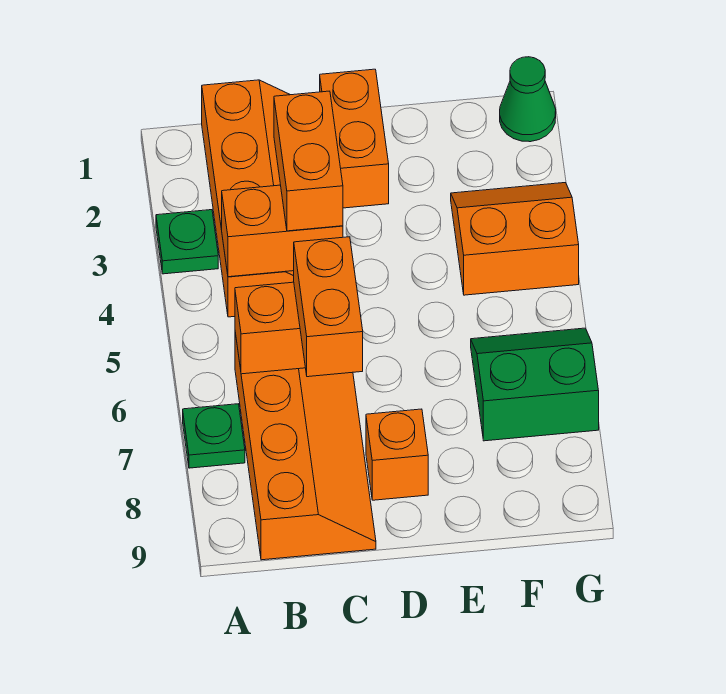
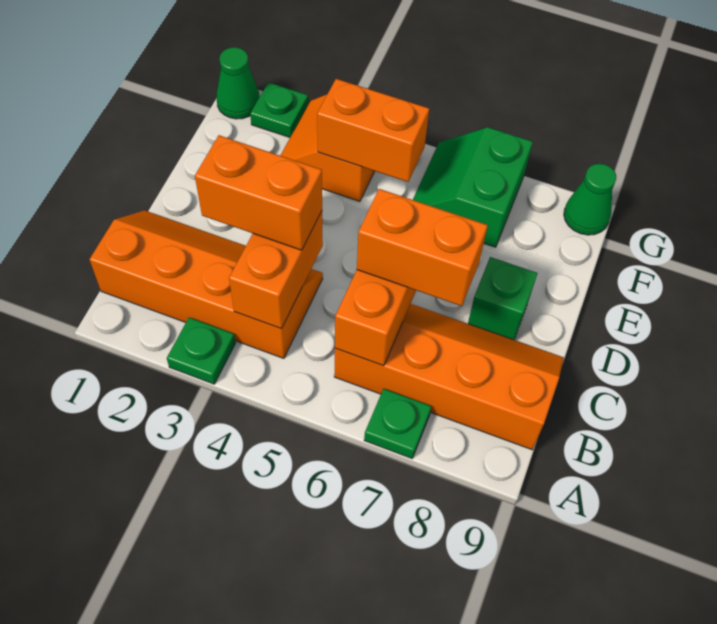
orange brick D1:D2 level 1 -> orange brick F4:F5 level 2
orange brick D8 level 1 -> green brick D8 level 1
none -> green plate G2 level 1
none -> green cone G9 level 1

